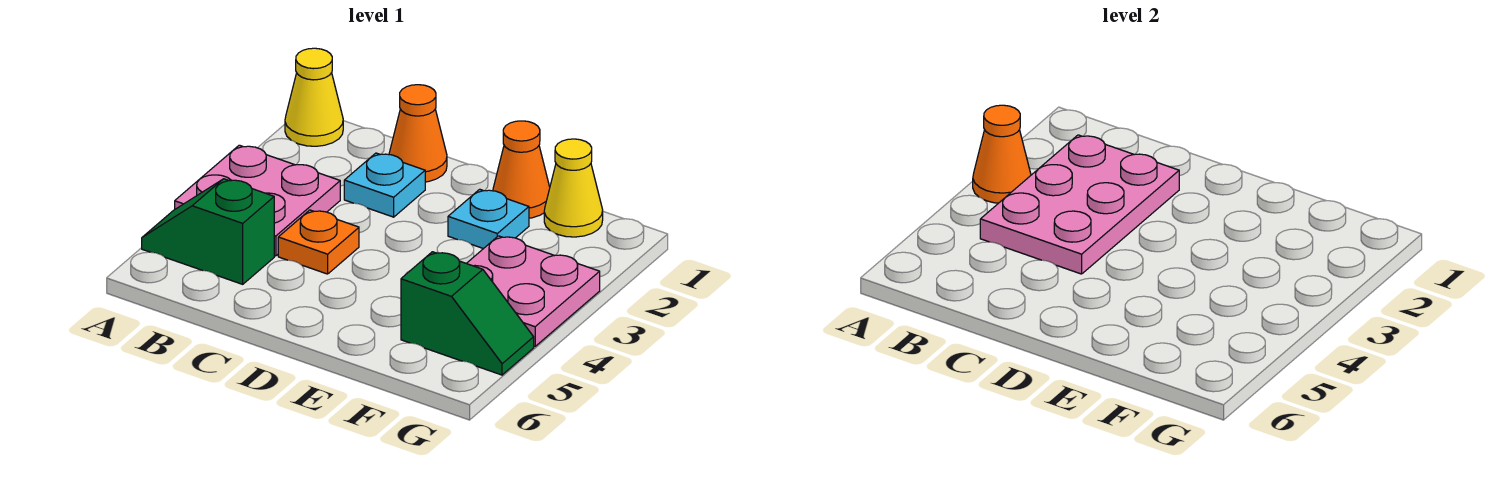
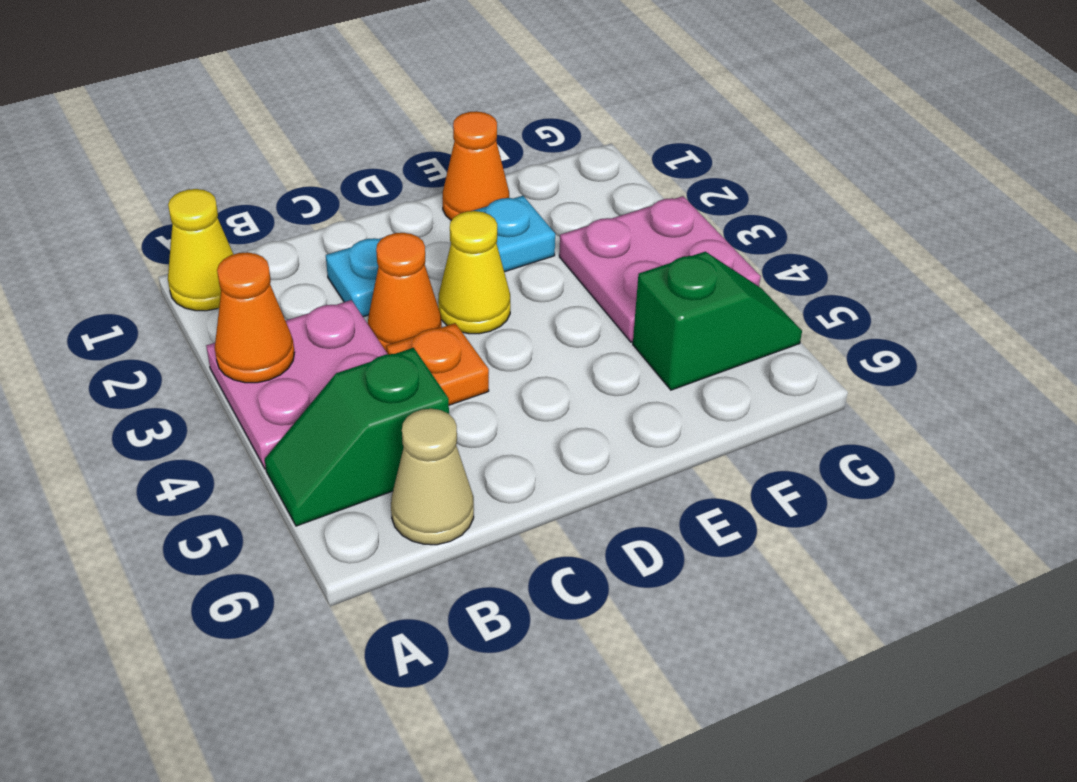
pink plate B2:C4 level 2 -> none
none -> tan cone B6 level 1
orange cone C1 level 1 -> orange cone C3 level 1
yellow cone F1 level 1 -> yellow cone D3 level 1

